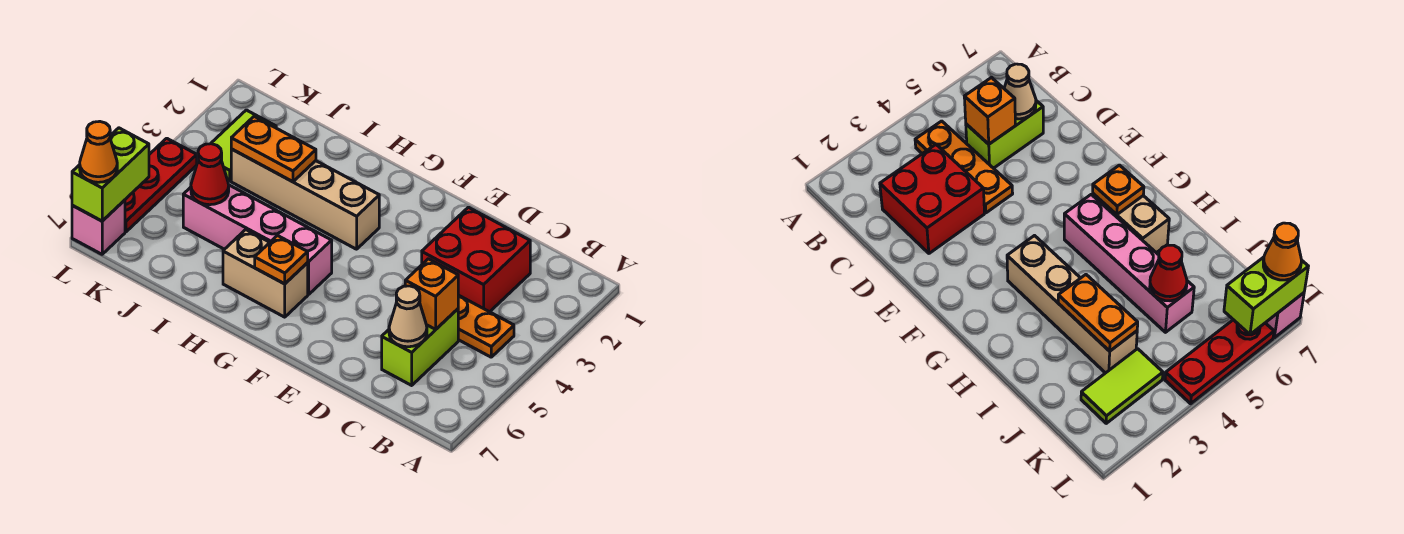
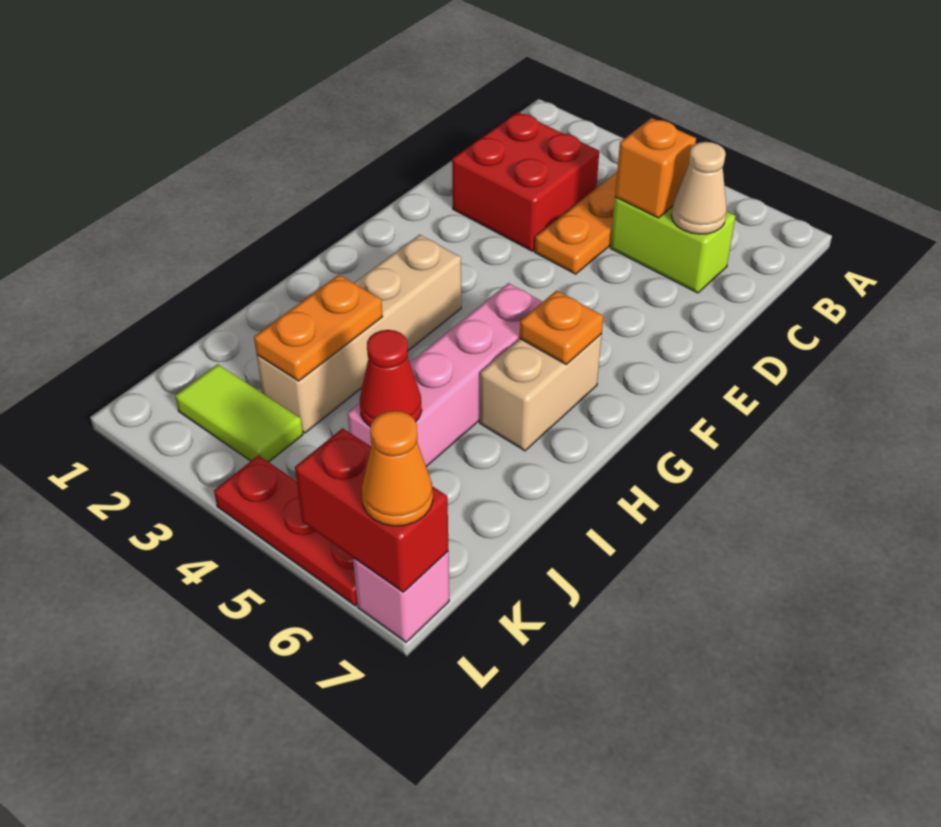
lime brick L6:L7 level 2 -> red brick L6:L7 level 2

